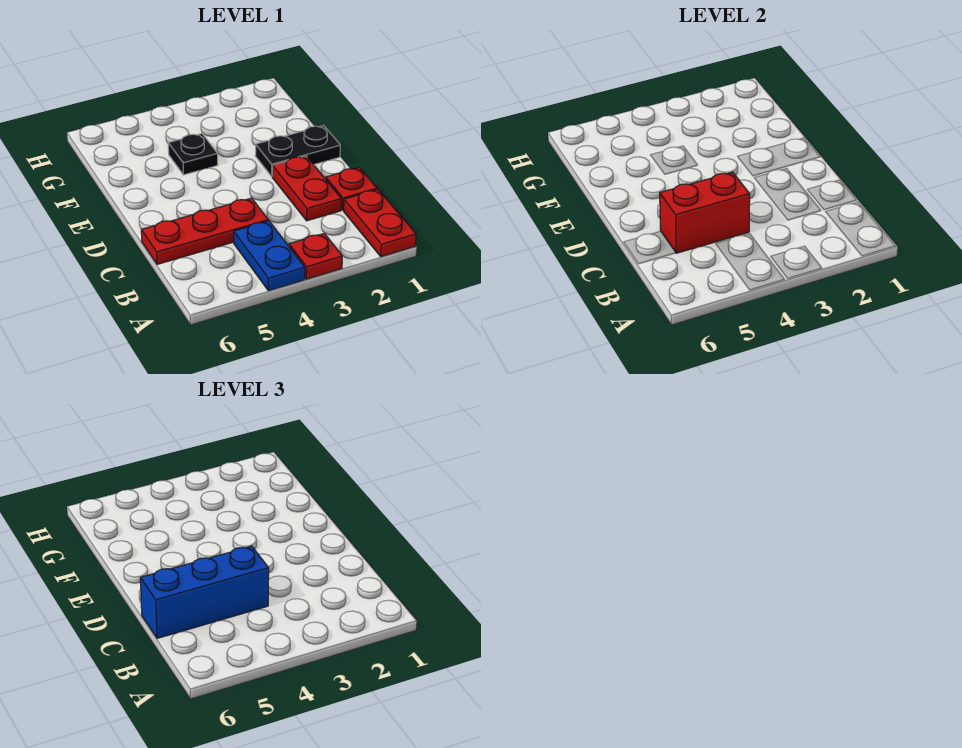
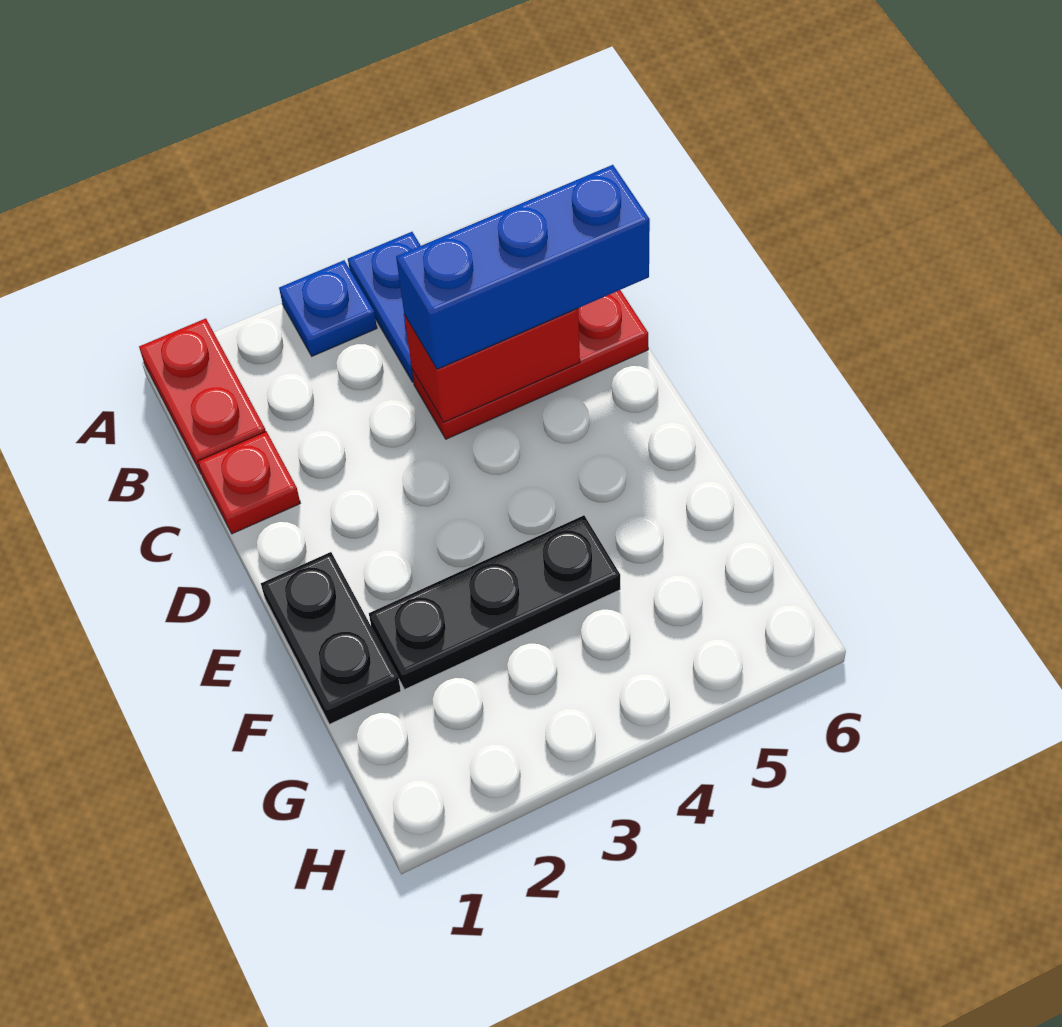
red plate A3 level 1 -> blue plate A3 level 1
red plate C2:D2 level 1 -> none
black plate E1:E2 level 1 -> black plate E1:F1 level 1
black plate F4 level 1 -> black plate F2:F4 level 1

